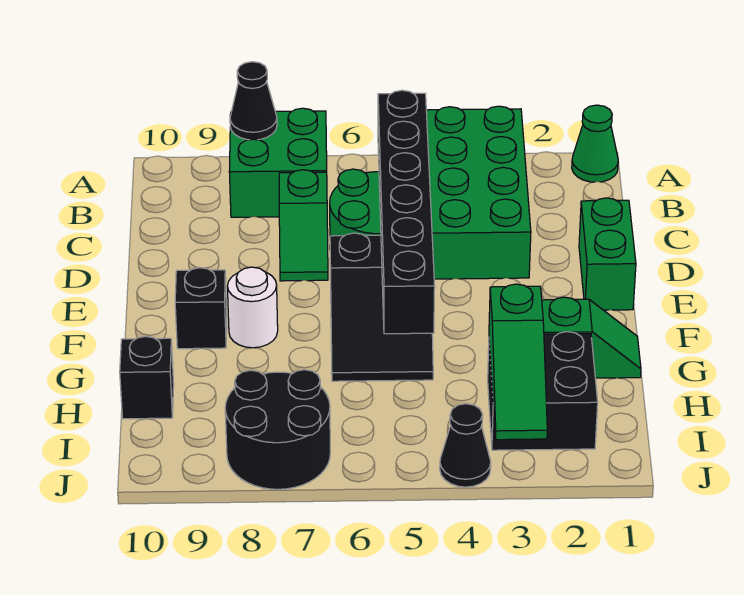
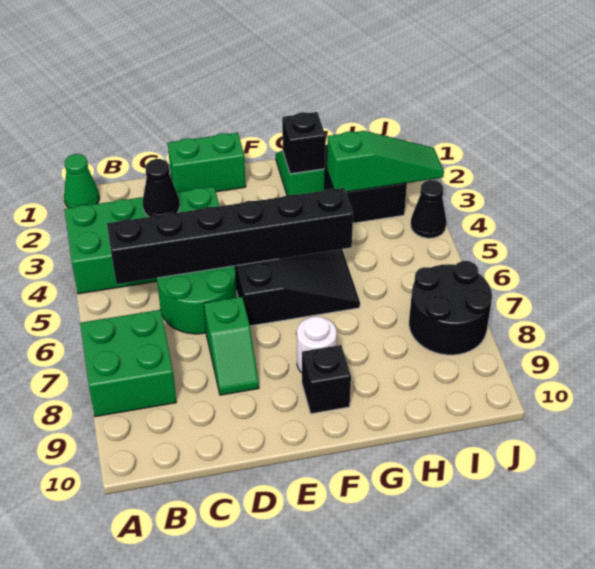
black cone A8 level 2 -> black cone C3 level 2
green slope C7:D7 level 1 top C -> green slope D7:D8 level 1 top 7
black brick H10 level 1 -> black brick G2 level 2

